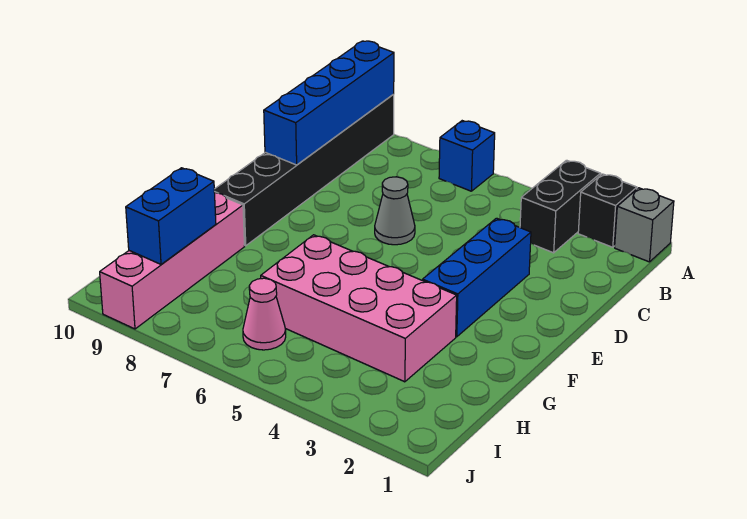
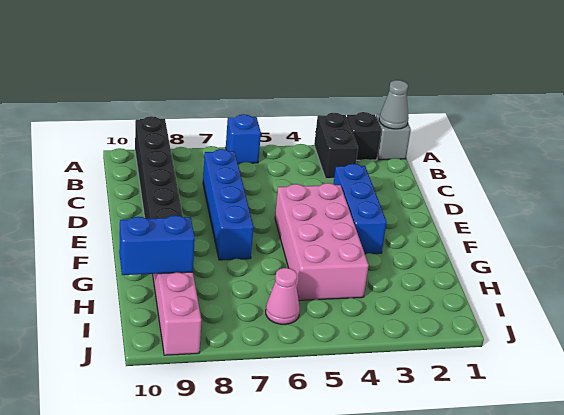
blue brick A9:D9 level 2 -> blue brick C7:F7 level 1
grey cone D6 level 1 -> grey cone A1 level 2
pink brick G3:H6 level 1 -> pink brick E4:H5 level 1
blue brick H9:I9 level 2 -> blue brick H9:H10 level 2

